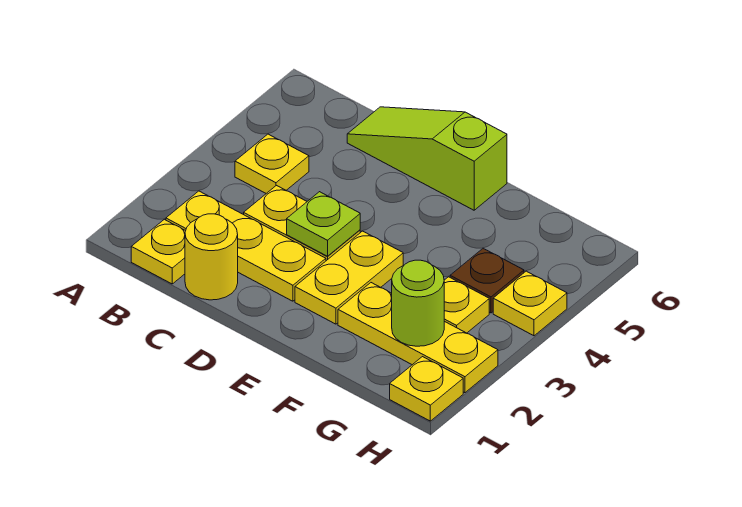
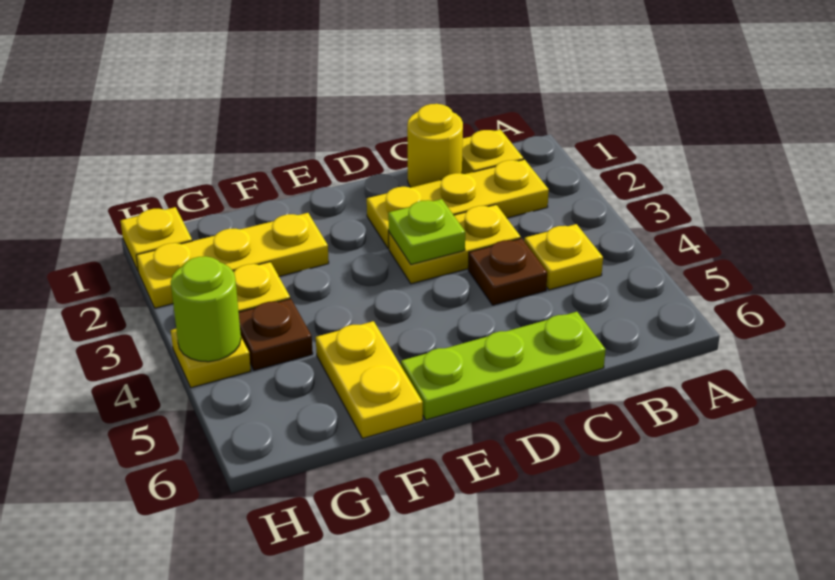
none -> brown plate C4 level 1
lime slope C6:E6 level 1 top E -> lime plate C6:E6 level 1
yellow plate E2:E3 level 1 -> yellow plate F5:F6 level 1
lime round brick G2 level 2 -> lime round brick H4 level 2

